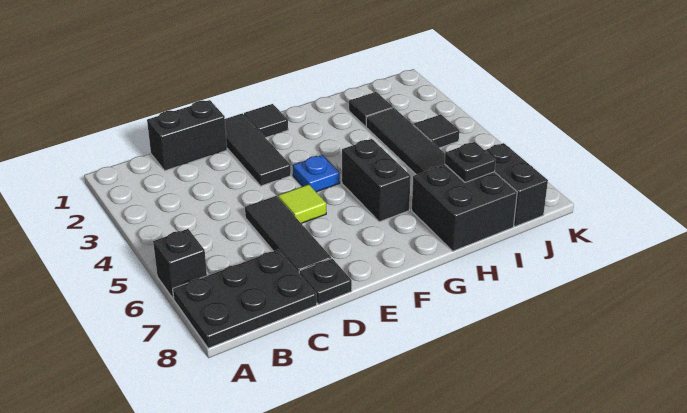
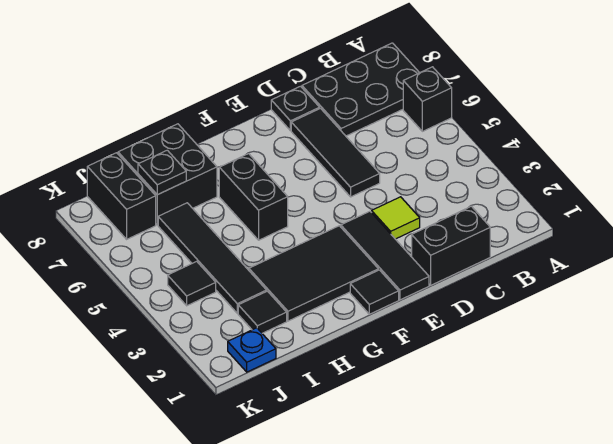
lime tile E5 level 1 -> lime tile D3 level 1
none -> black tile F2:H3 level 1
blue plate F4 level 1 -> blue plate J1 level 1

